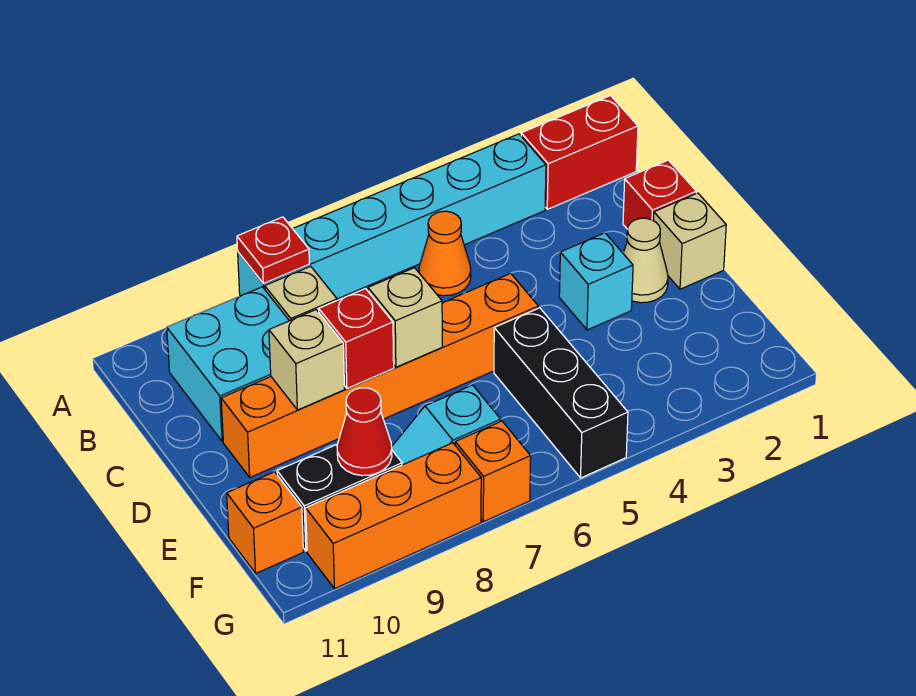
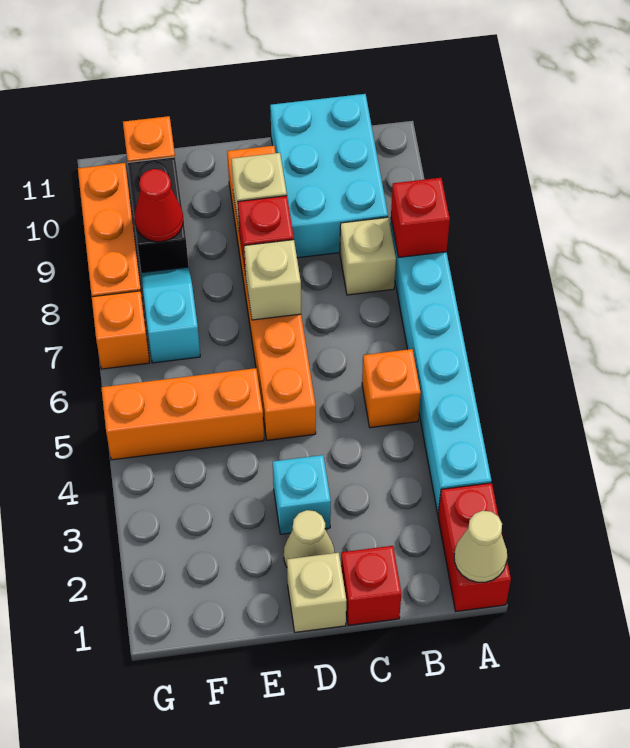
none -> tan cone A1 level 2
red plate A8 level 2 -> red brick A8 level 2
orange cone B5 level 1 -> orange brick B5 level 1
cyan brick B9:C10 level 1 -> cyan brick B9:C11 level 1
black brick E5:G5 level 1 -> orange brick E5:G5 level 1

